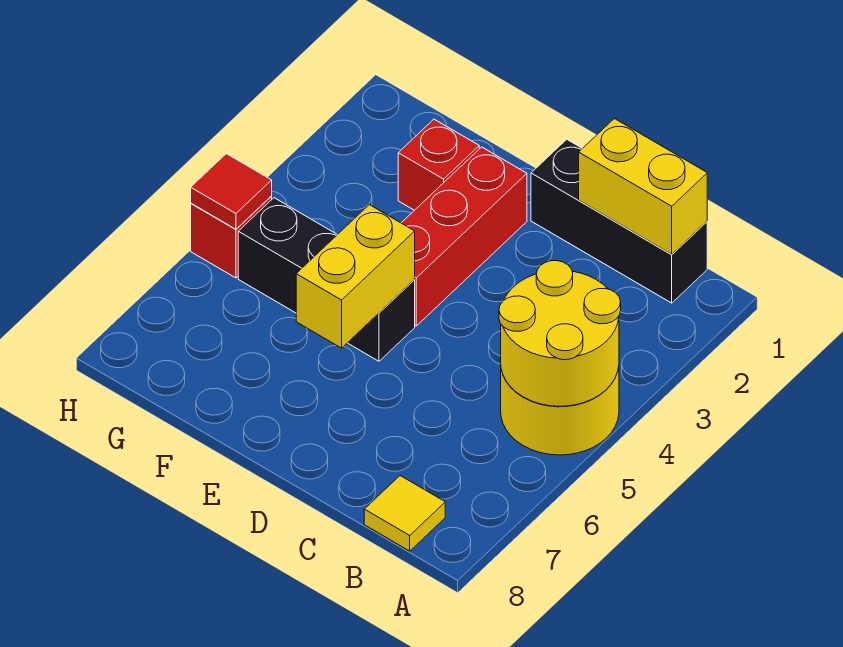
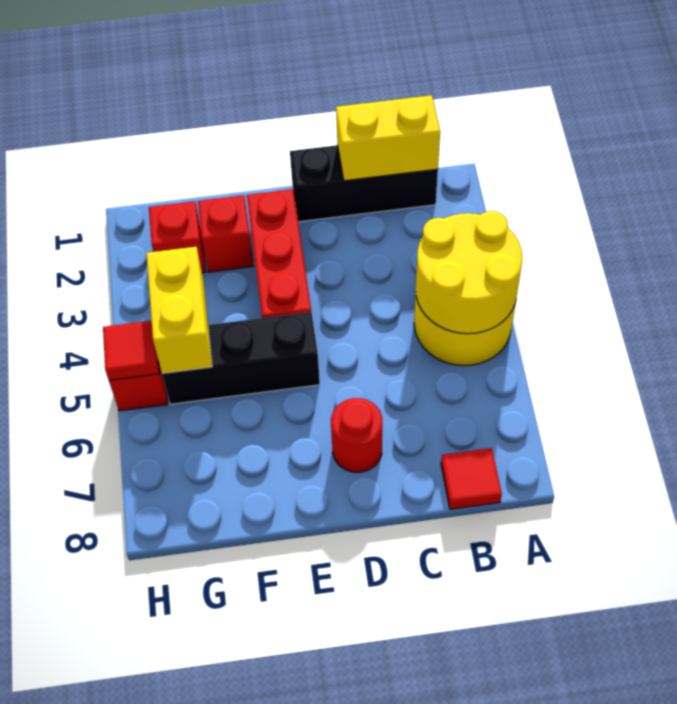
yellow tile B8 level 1 -> red tile B8 level 1
none -> red round brick D7 level 1
yellow brick E5:E6 level 2 -> yellow brick G4:G5 level 2
none -> red brick G2 level 1

